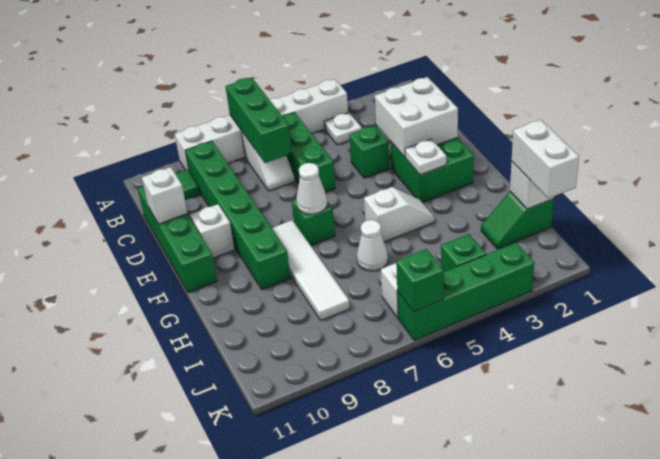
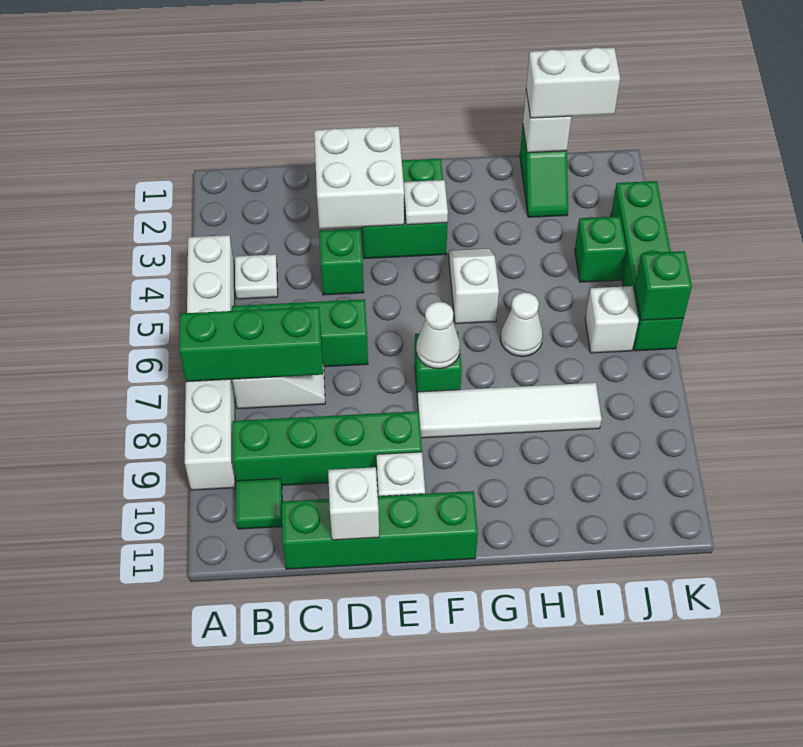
green brick B9:G9 level 1 -> green brick B9:E9 level 1

